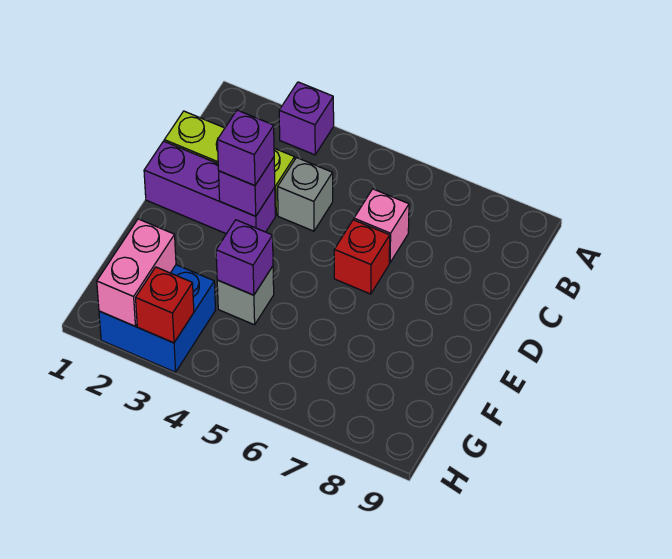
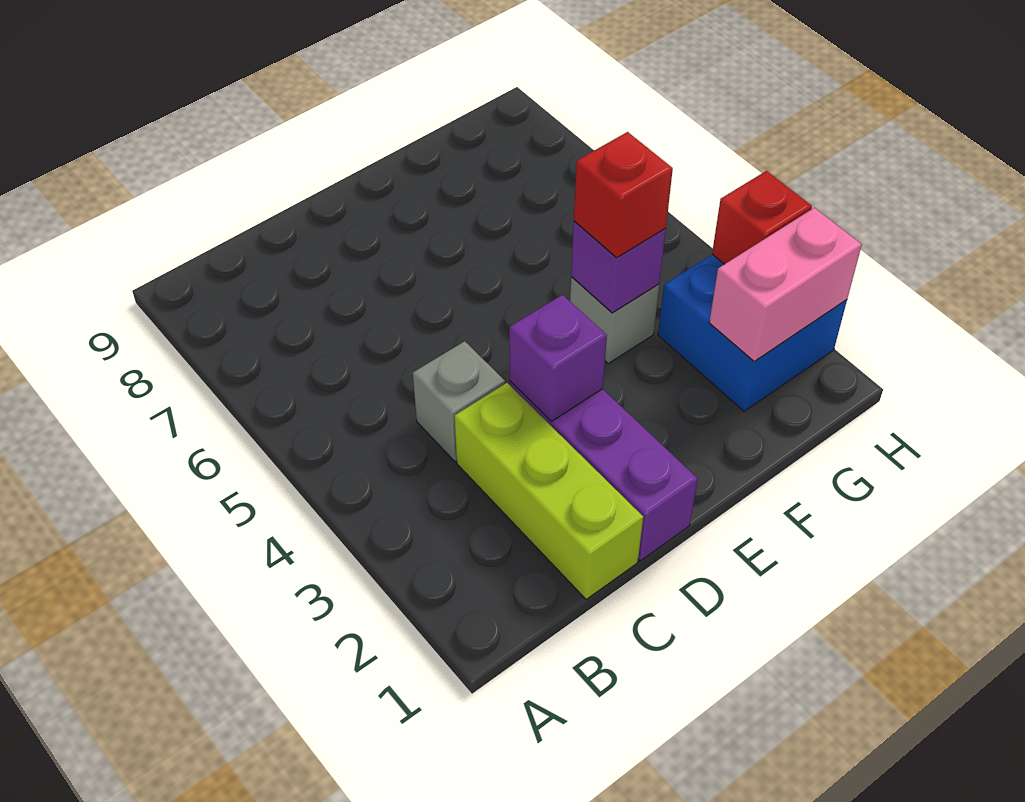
purple brick A3 level 1 -> none
pink brick C6 level 1 -> none
purple brick D3 level 3 -> none
red brick D6 level 1 -> red brick F4 level 3

